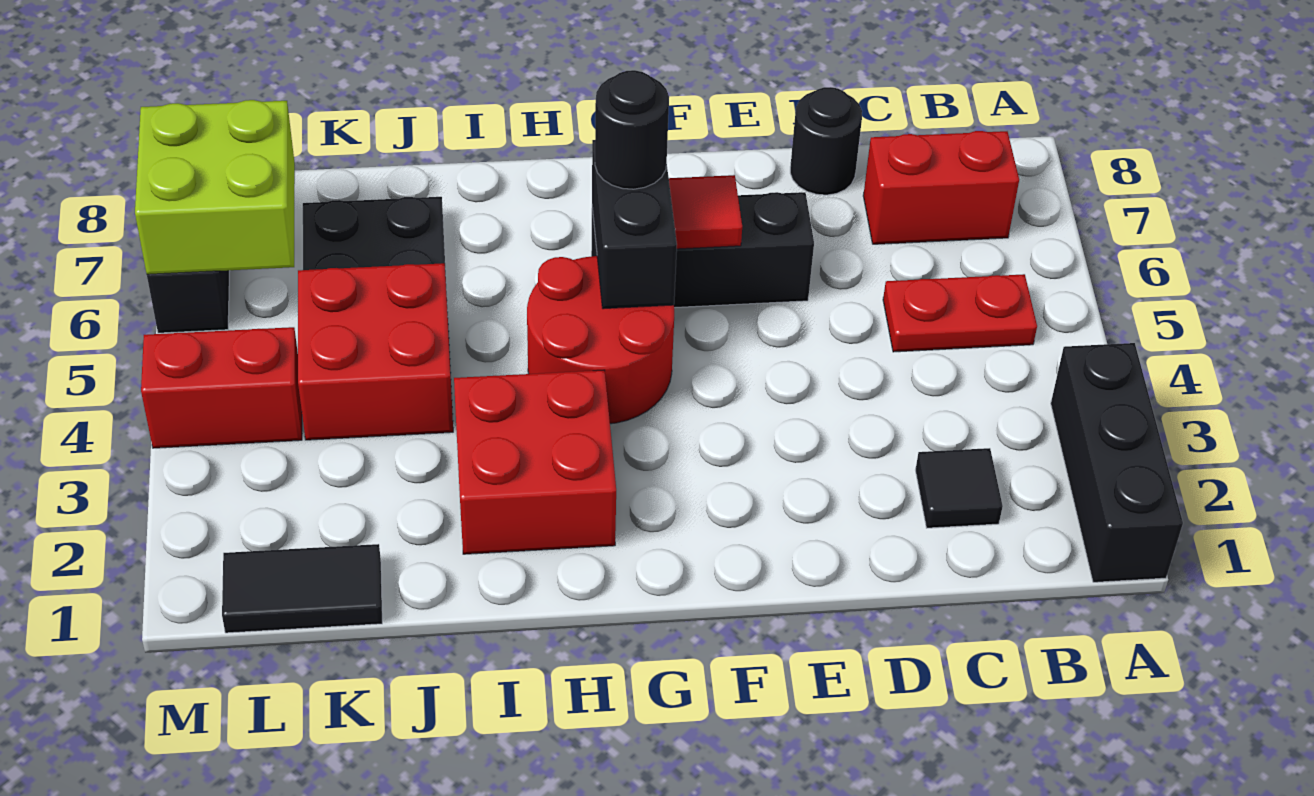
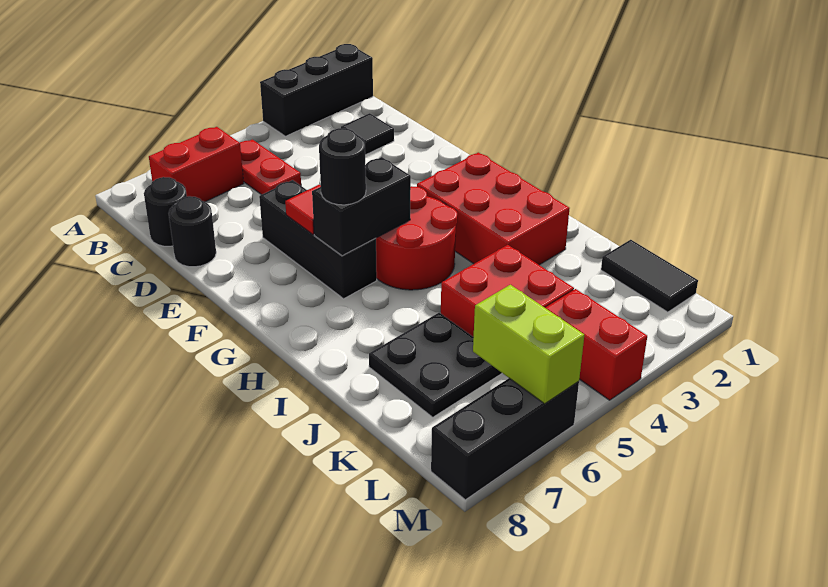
red brick B7:C7 level 1 -> red brick B6:B7 level 1
none -> black round brick C8 level 1
red brick H2:I3 level 1 -> red brick G2:I3 level 1
lime brick L6:M7 level 2 -> lime brick L6:M6 level 2

